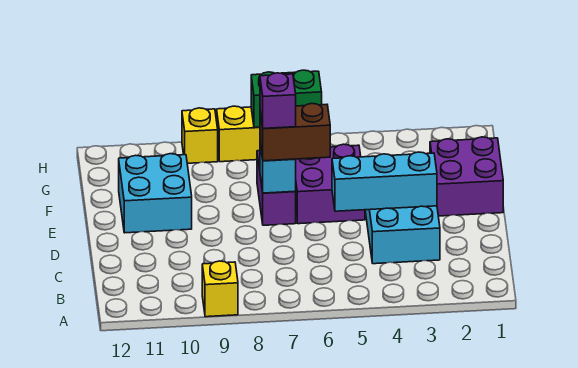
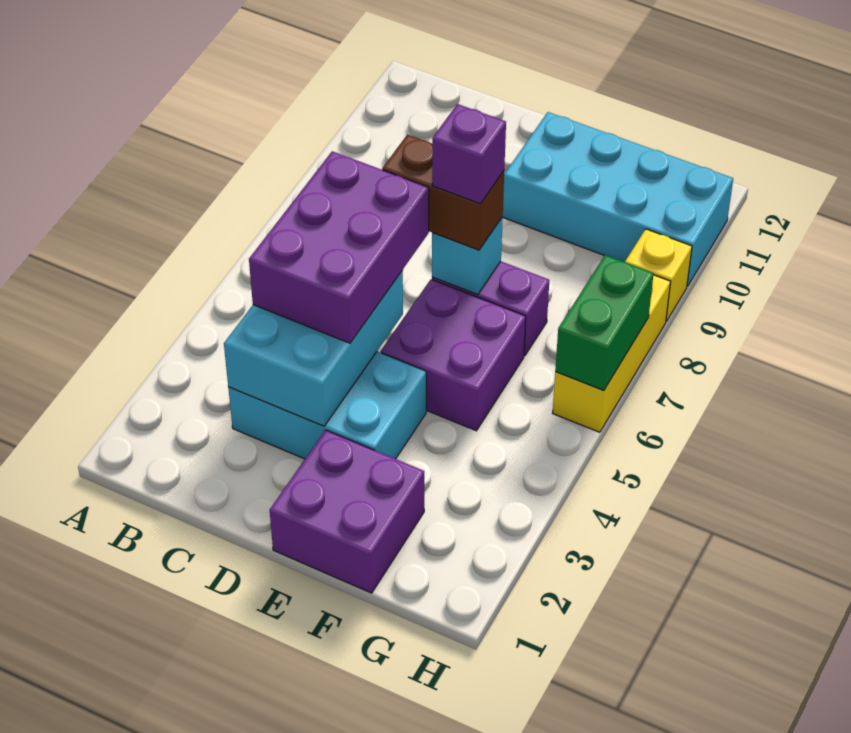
yellow brick A9 level 1 -> none
none -> purple brick C4:D6 level 3
cyan brick D3:D5 level 2 -> cyan brick C3:D5 level 2
brown brick E6:E7 level 3 -> brown brick D7:E7 level 3
cyan brick E10:F11 level 1 -> cyan brick E10:H11 level 1

